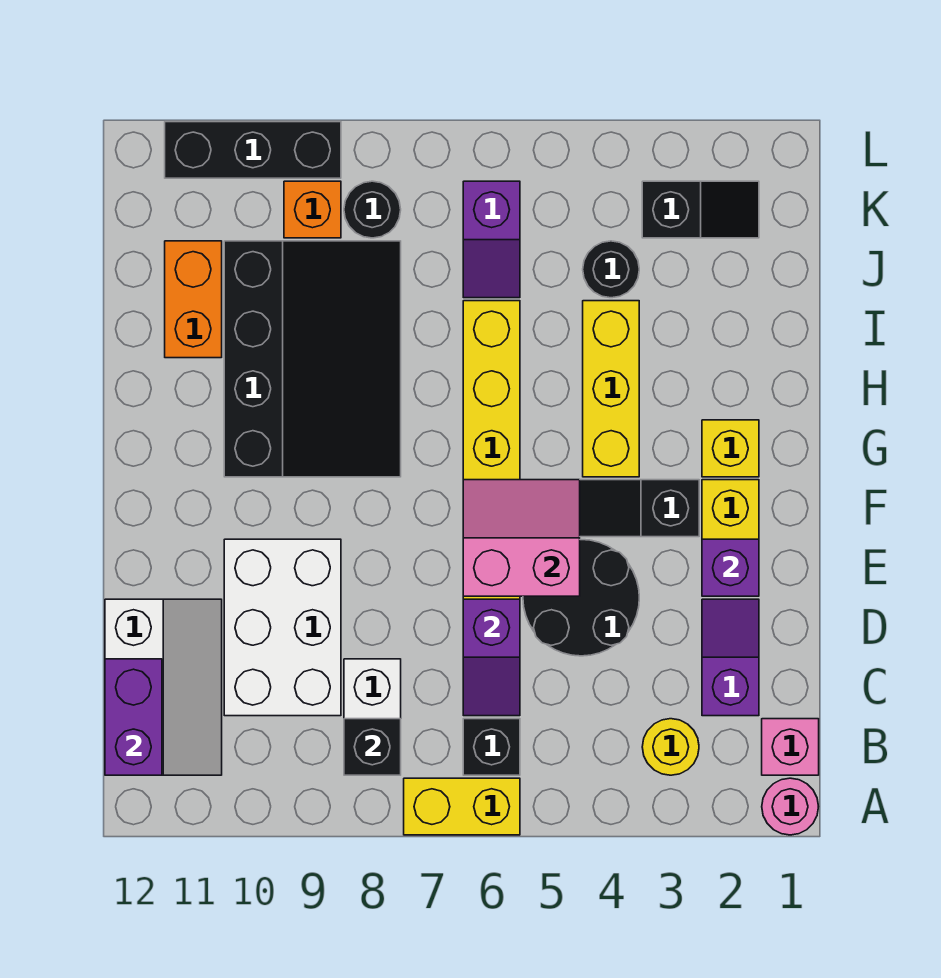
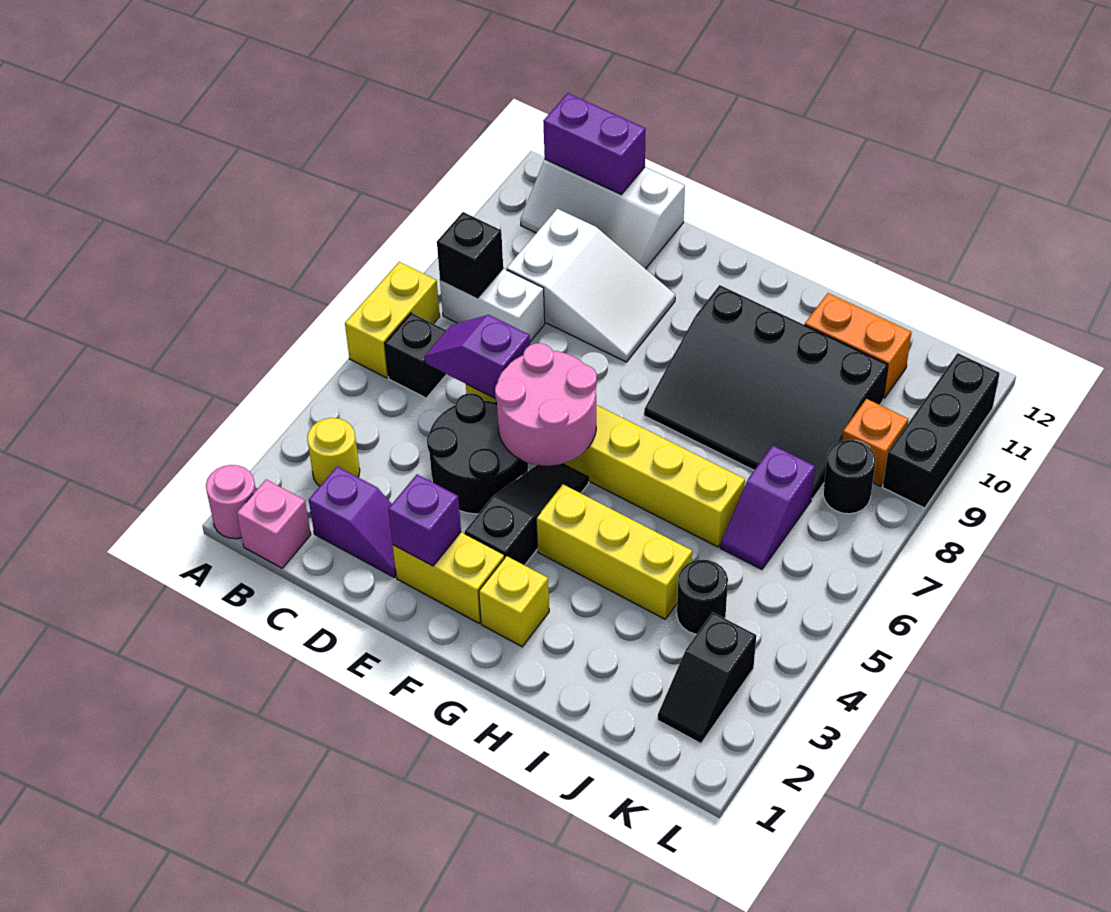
white brick C9:E10 level 1 -> white slope C9:E10 level 1 top C
pink slope E5:F6 level 2 top E -> pink round brick E5:F6 level 2
purple slope J6:K6 level 1 top K -> purple slope J6:J7 level 1 top 7

